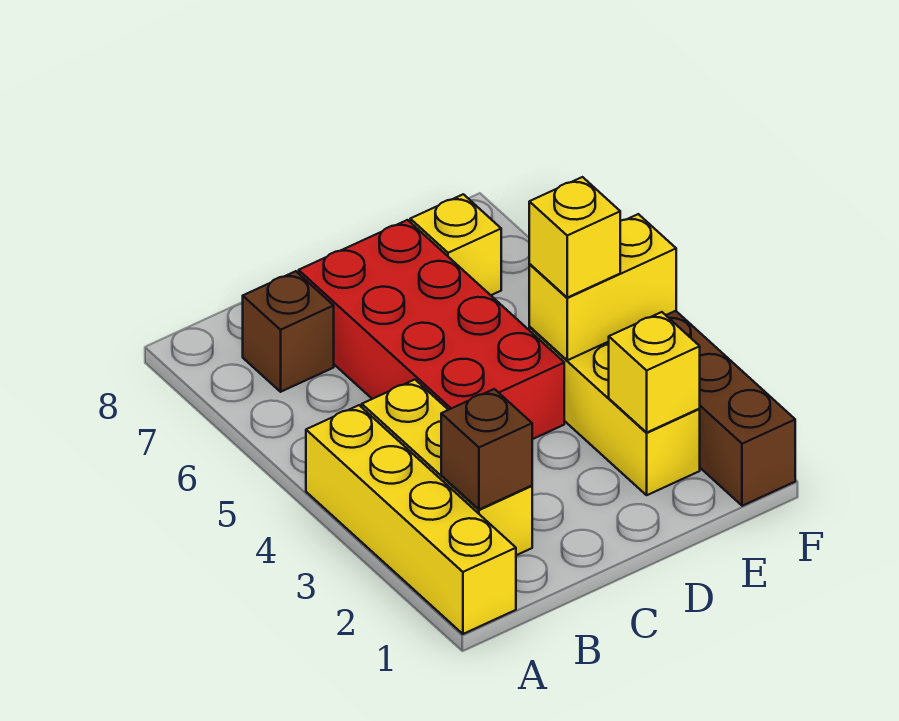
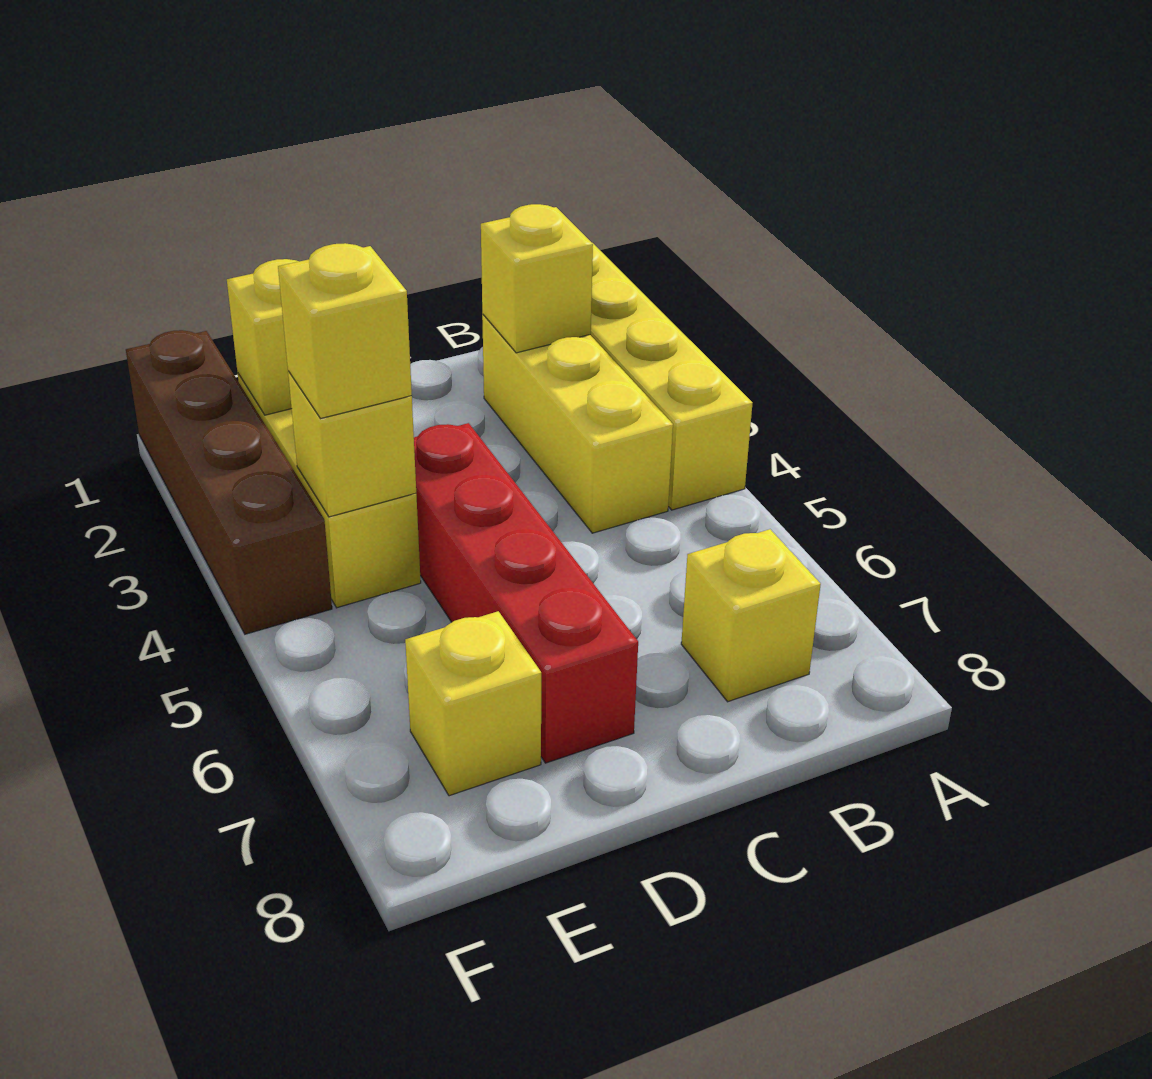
brown brick B2 level 2 -> yellow brick B2 level 2
brown brick B7 level 1 -> yellow brick B7 level 1
red brick C4:D7 level 1 -> red brick D4:D7 level 1
yellow brick E4:F4 level 2 -> yellow brick E4 level 2

